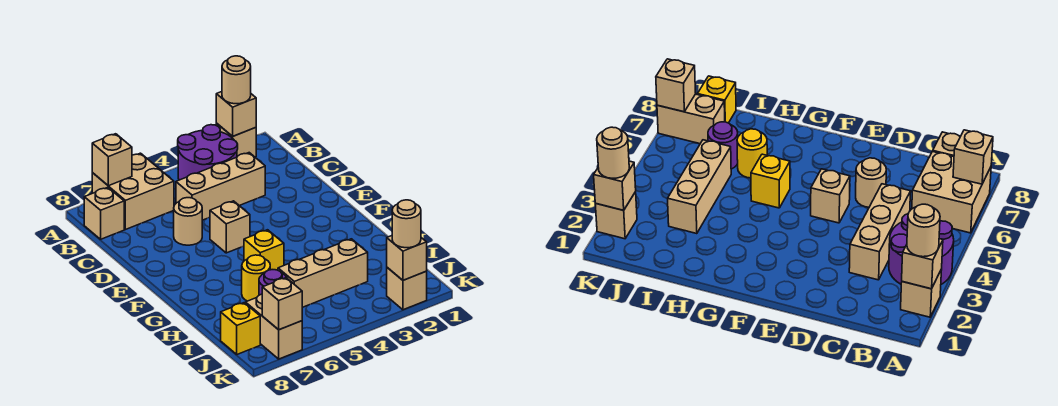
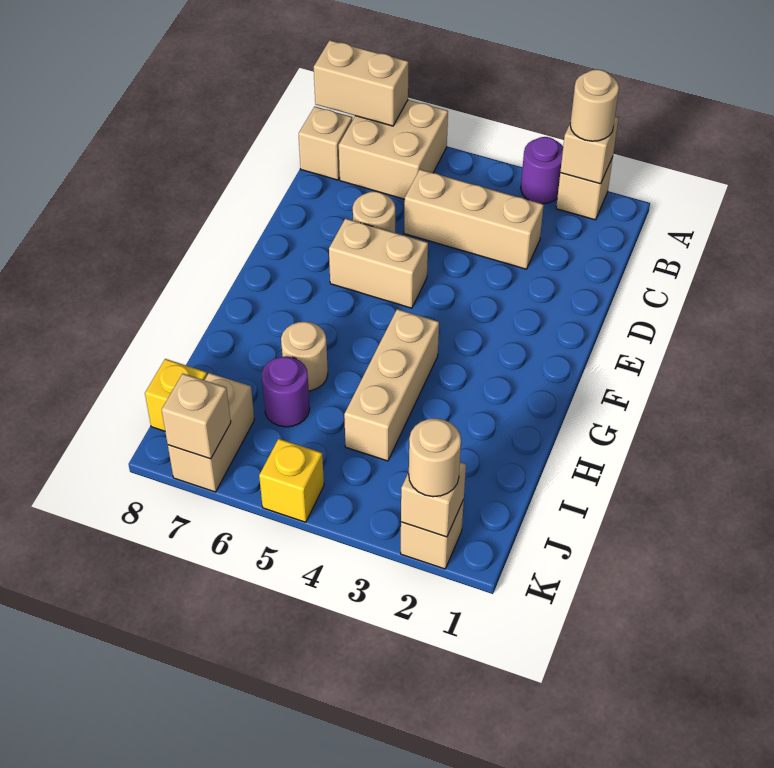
purple round brick A3:B4 level 1 -> purple round brick A3 level 1
tan brick A7 level 2 -> tan brick A7:A8 level 2
tan brick E5 level 1 -> tan brick E5:E6 level 1
yellow brick G5 level 1 -> yellow brick K5 level 1
yellow round brick H6 level 1 -> tan round brick H6 level 1
tan brick I3:I5 level 1 -> tan brick G4:I4 level 1

